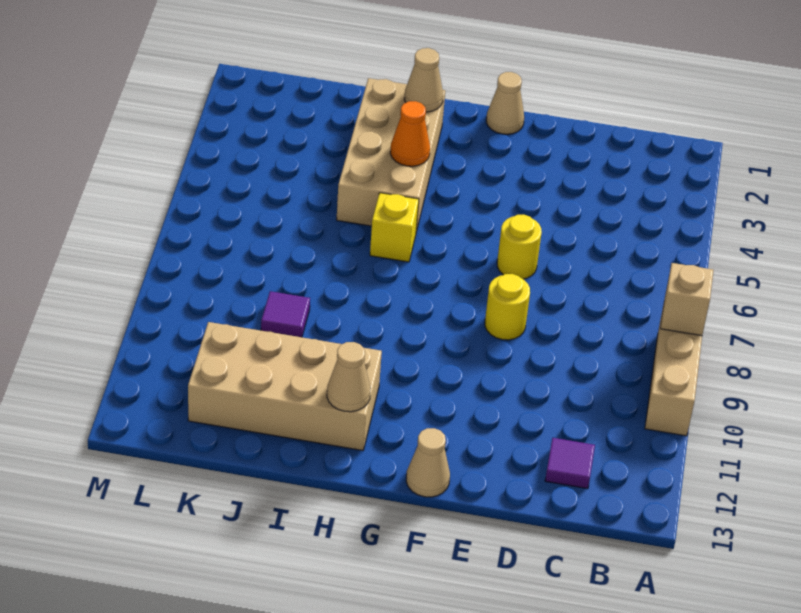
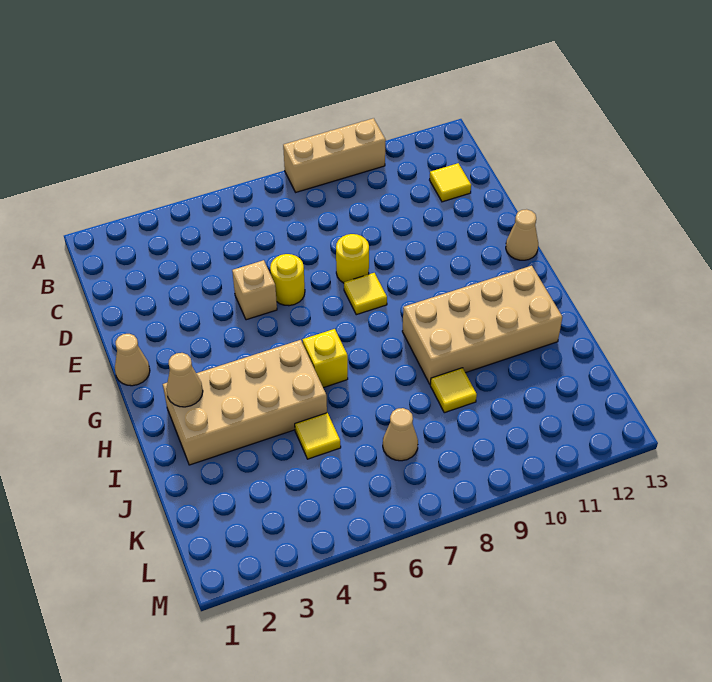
tan brick A8 level 2 -> tan brick E5 level 1
purple tile C12 level 1 -> yellow tile C12 level 1
none -> yellow tile F8 level 1
orange cone H4 level 2 -> none
tan brick H11:K12 level 1 -> tan brick H9:I12 level 1
tan cone H12 level 2 -> tan cone K7 level 1
none -> yellow tile J5 level 1
purple tile J9 level 1 -> yellow tile J9 level 1

